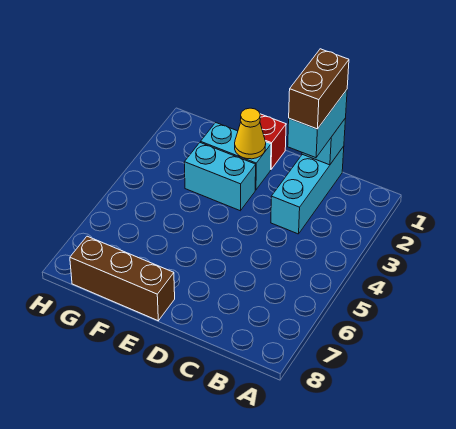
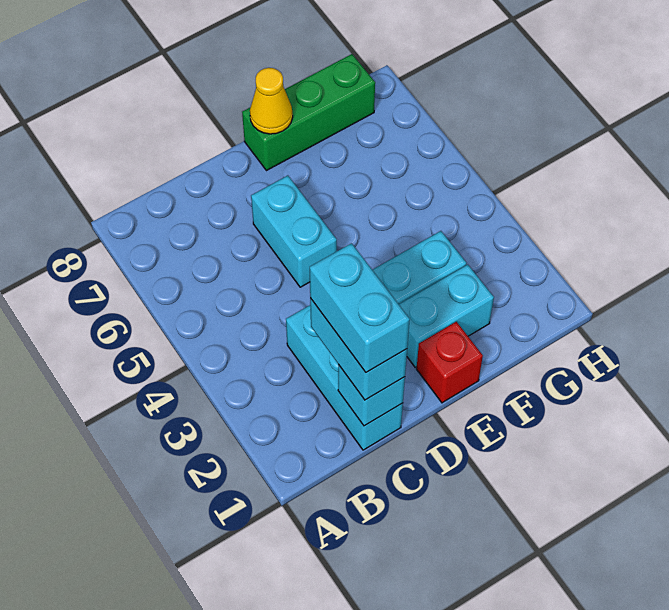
brown brick C1:C2 level 4 -> cyan brick C1:C2 level 4
none -> cyan brick D5:D6 level 1
yellow cone E2 level 2 -> yellow cone E8 level 2
brown brick E8:G8 level 1 -> green brick E8:G8 level 1

